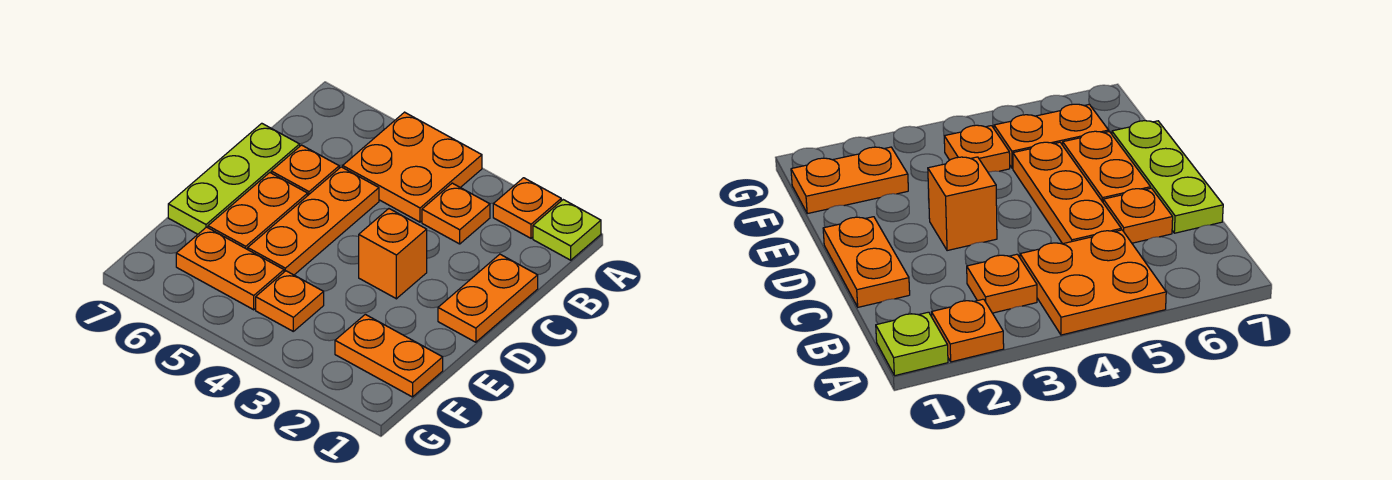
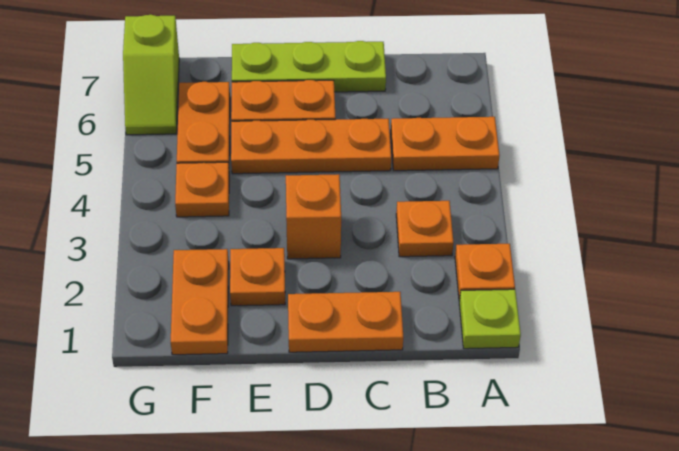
orange plate A4:B5 level 1 -> orange plate A5:B5 level 1
orange plate C6 level 1 -> orange plate E2 level 1
none -> lime slope G6:G7 level 1 top 7

